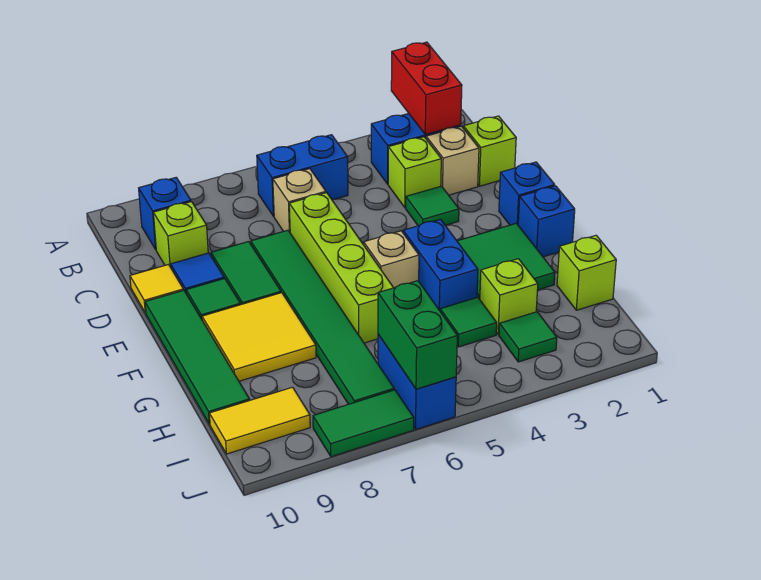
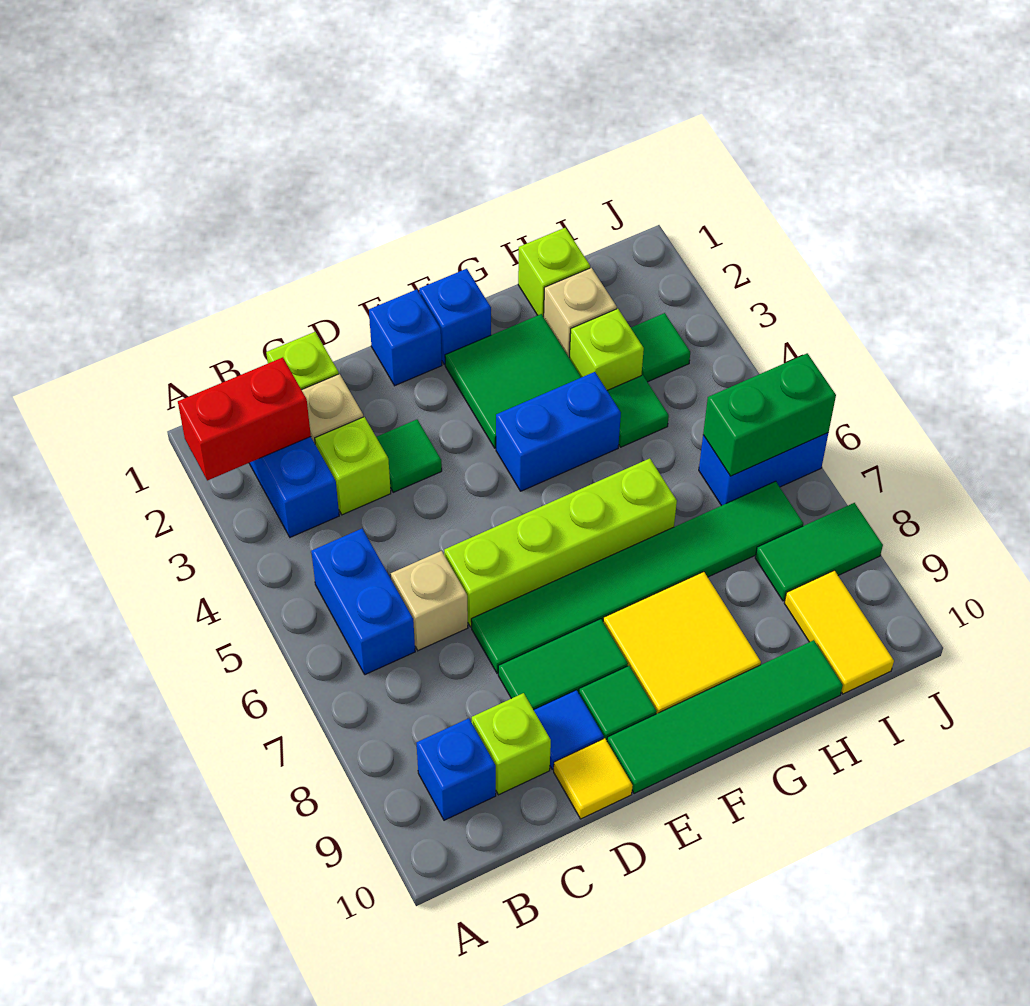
tan brick F5 level 1 -> tan brick H2 level 1
green tile J7:J8 level 1 -> green tile I8:J8 level 1

